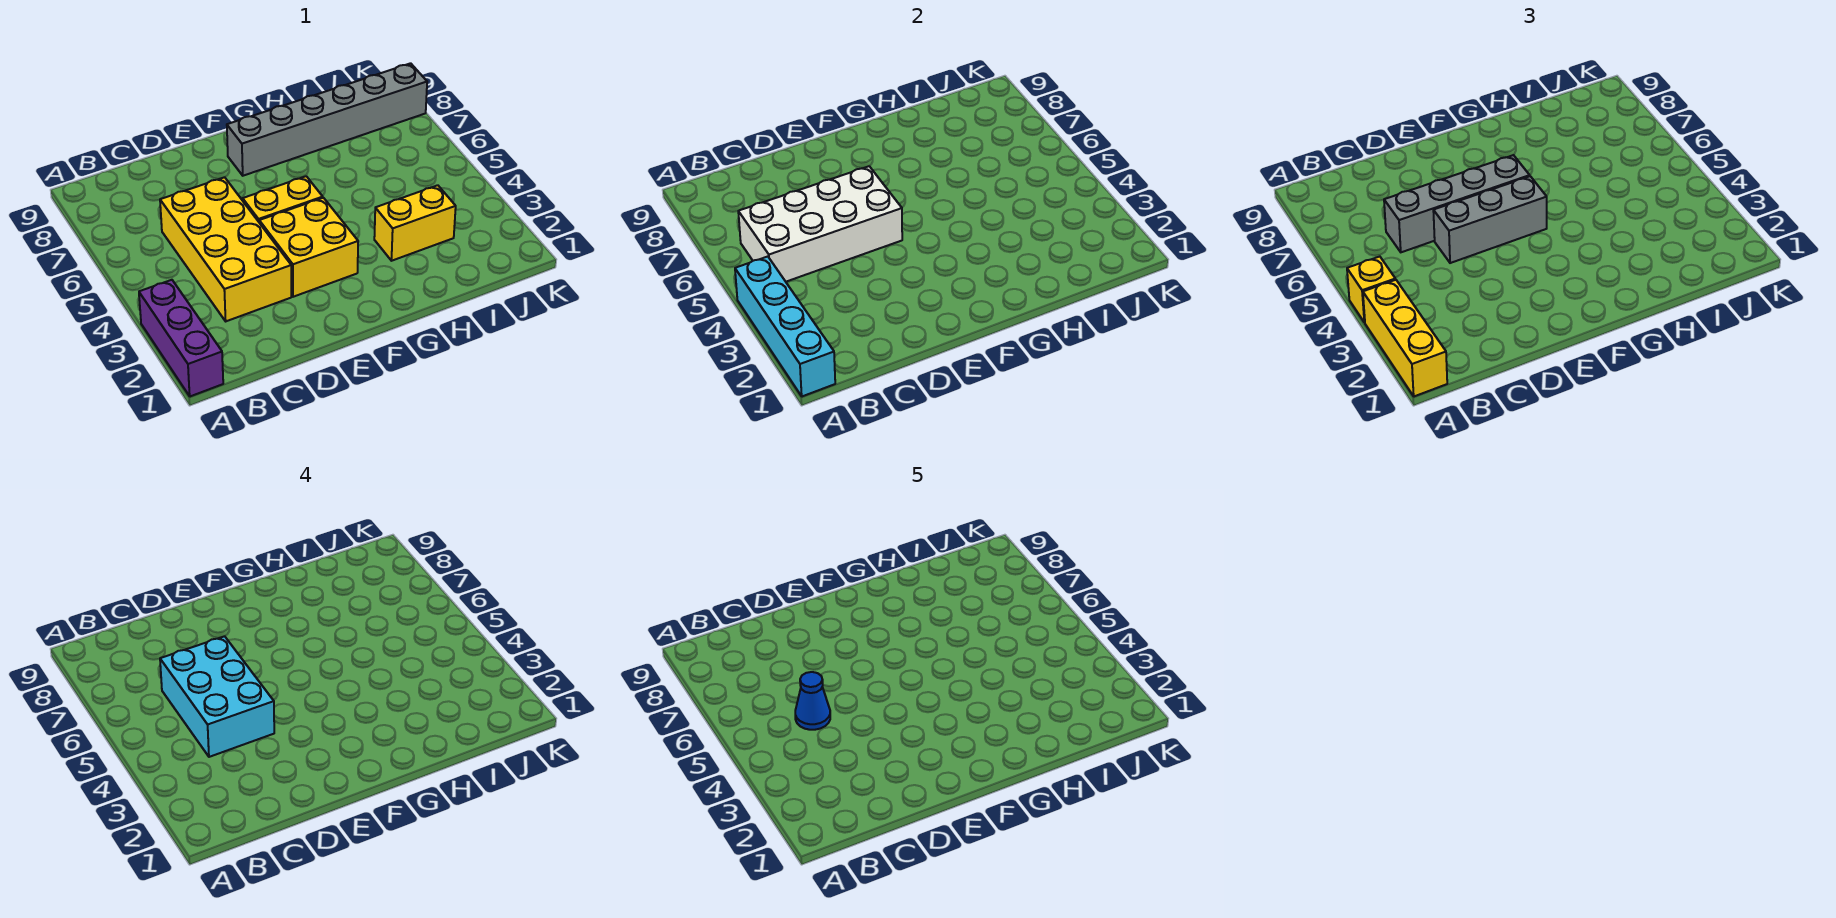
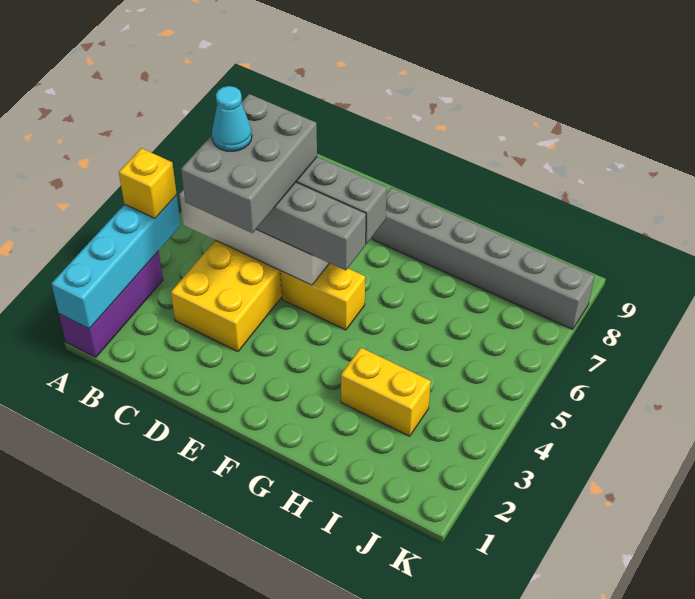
yellow brick A1:A3 level 3 -> none
cyan brick C4:D6 level 4 -> grey brick C4:D6 level 4
blue cone C5 level 5 -> cyan cone C5 level 5
yellow brick E3:F4 level 1 -> none

